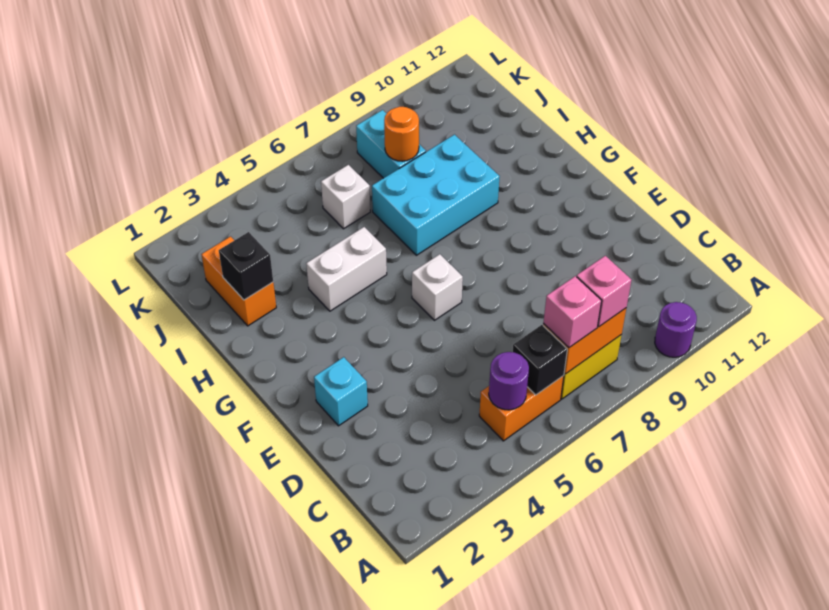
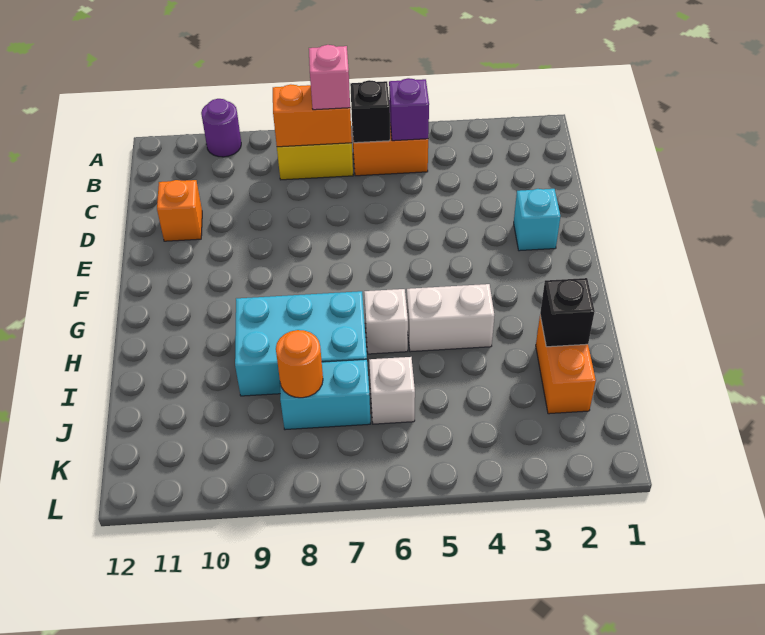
purple round brick B5 level 2 -> purple brick B5 level 2
pink brick B8 level 3 -> none
none -> orange brick D11 level 1
white brick F6 level 1 -> white brick H6 level 1
cyan brick J8:K8 level 1 -> cyan brick J7:J8 level 1

